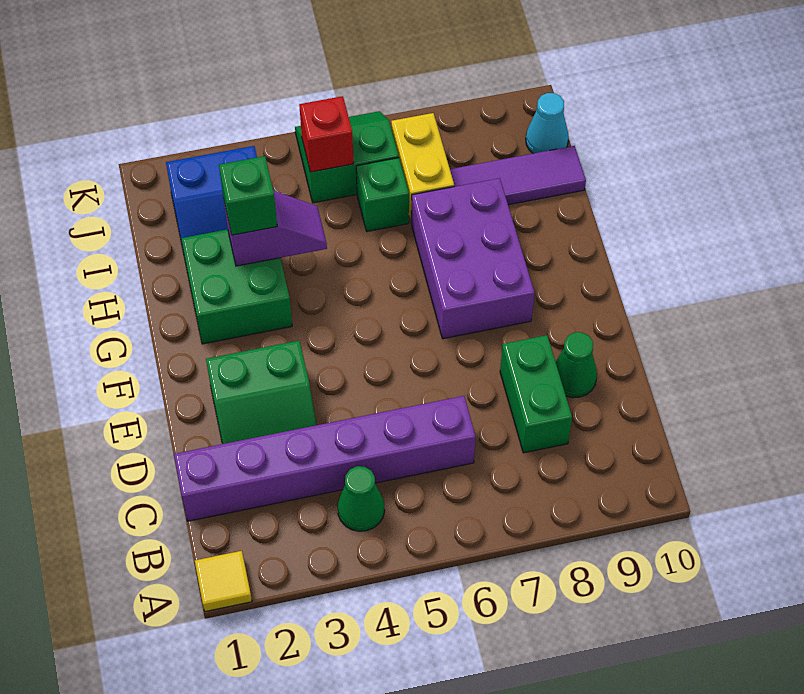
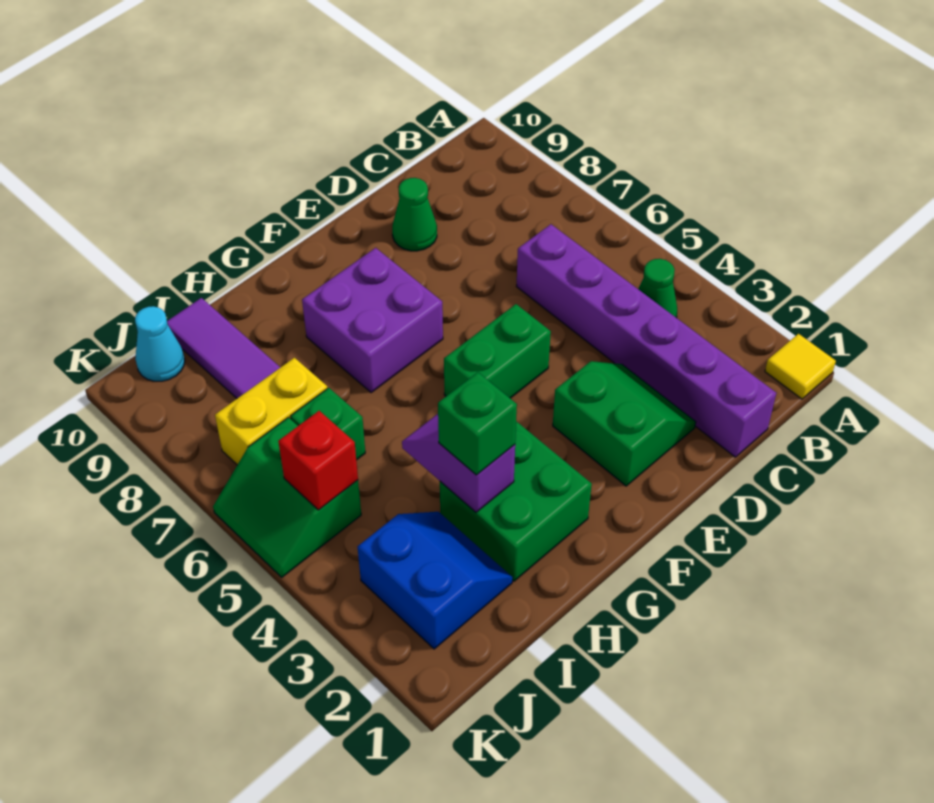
green brick C8:D8 level 1 -> green brick E5:F5 level 1
purple brick F7:H8 level 1 -> purple brick F7:G8 level 1

